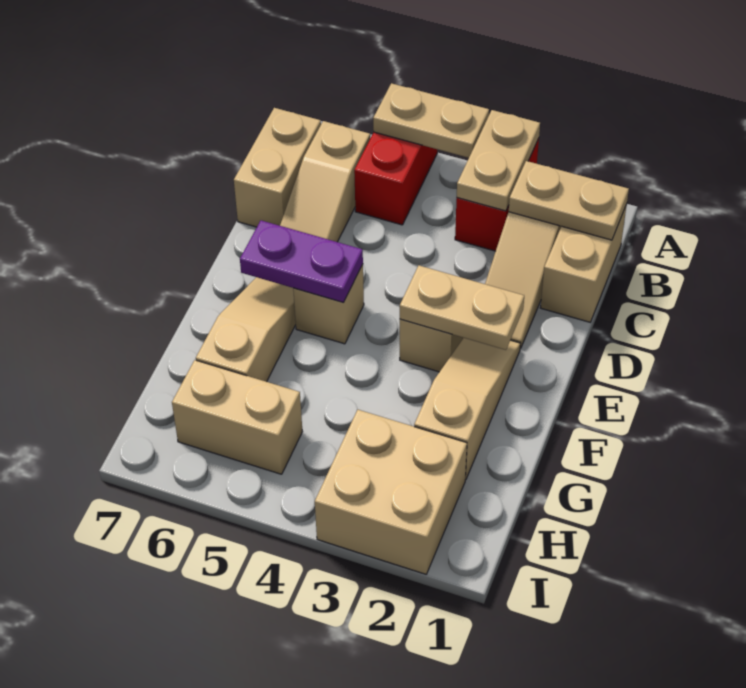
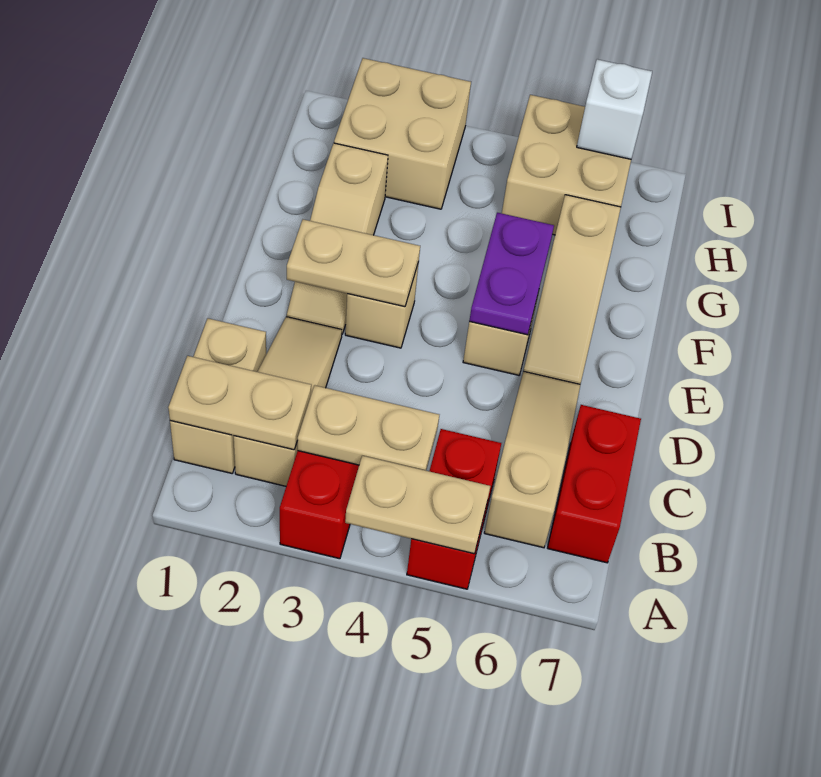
tan plate A3:B3 level 2 -> tan plate B3:B4 level 2
tan brick B7:C7 level 1 -> red brick B7:C7 level 1
purple plate E5:E6 level 2 -> purple plate E5:F5 level 2
tan brick H5:H6 level 1 -> tan brick H5:I6 level 1
none -> white brick I6 level 2

